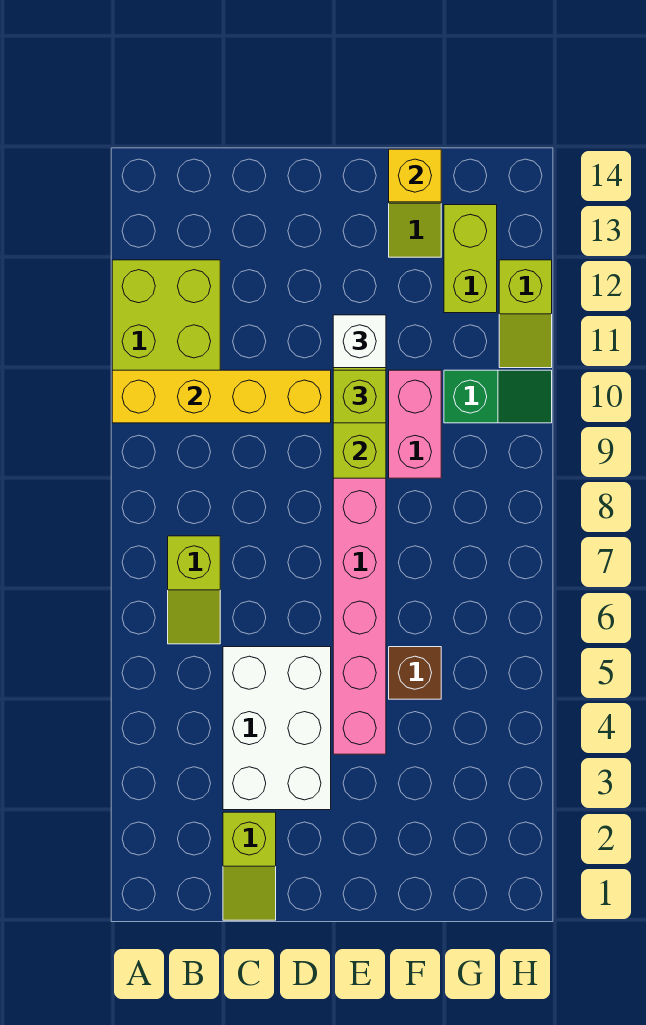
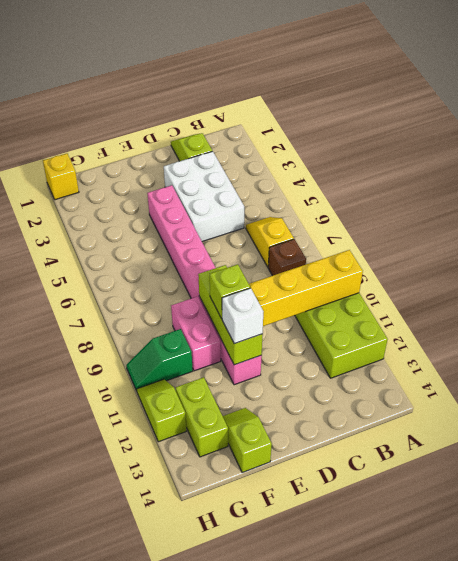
lime slope B6:B7 level 1 top 7 -> yellow slope B6:B7 level 1 top 7
brown brick F5 level 1 -> brown brick B8 level 1
yellow brick F14 level 2 -> yellow brick H1 level 1

